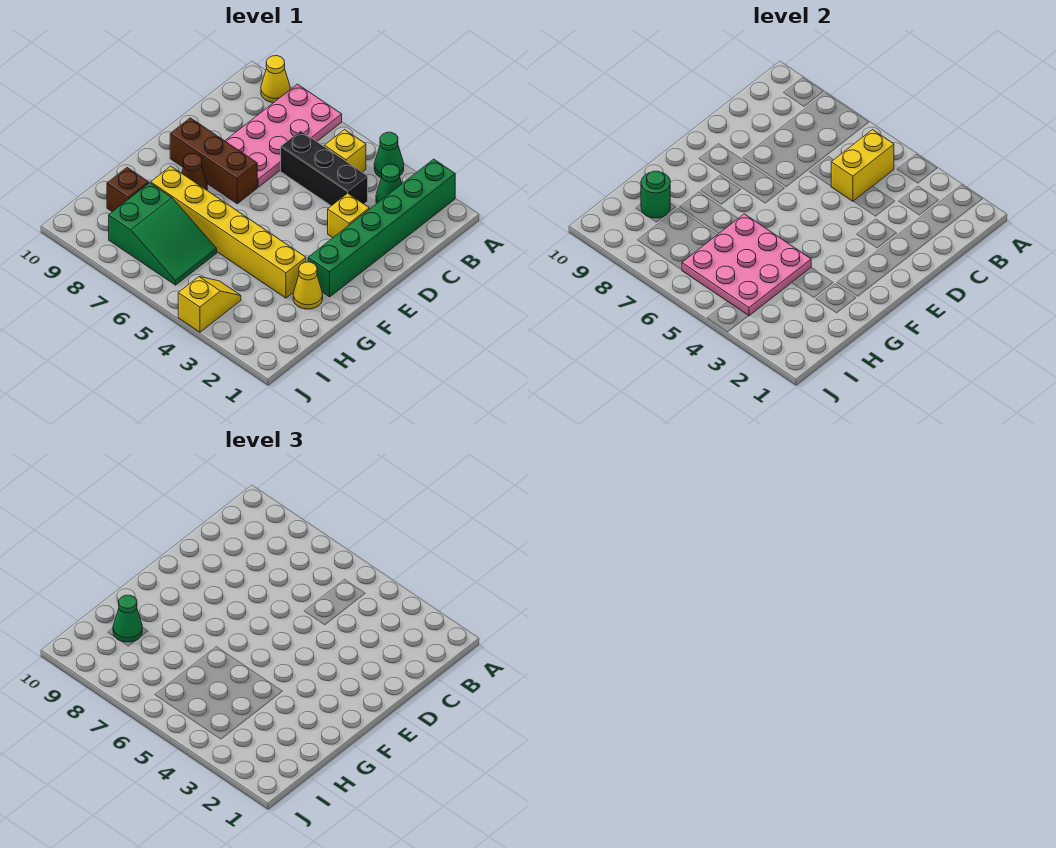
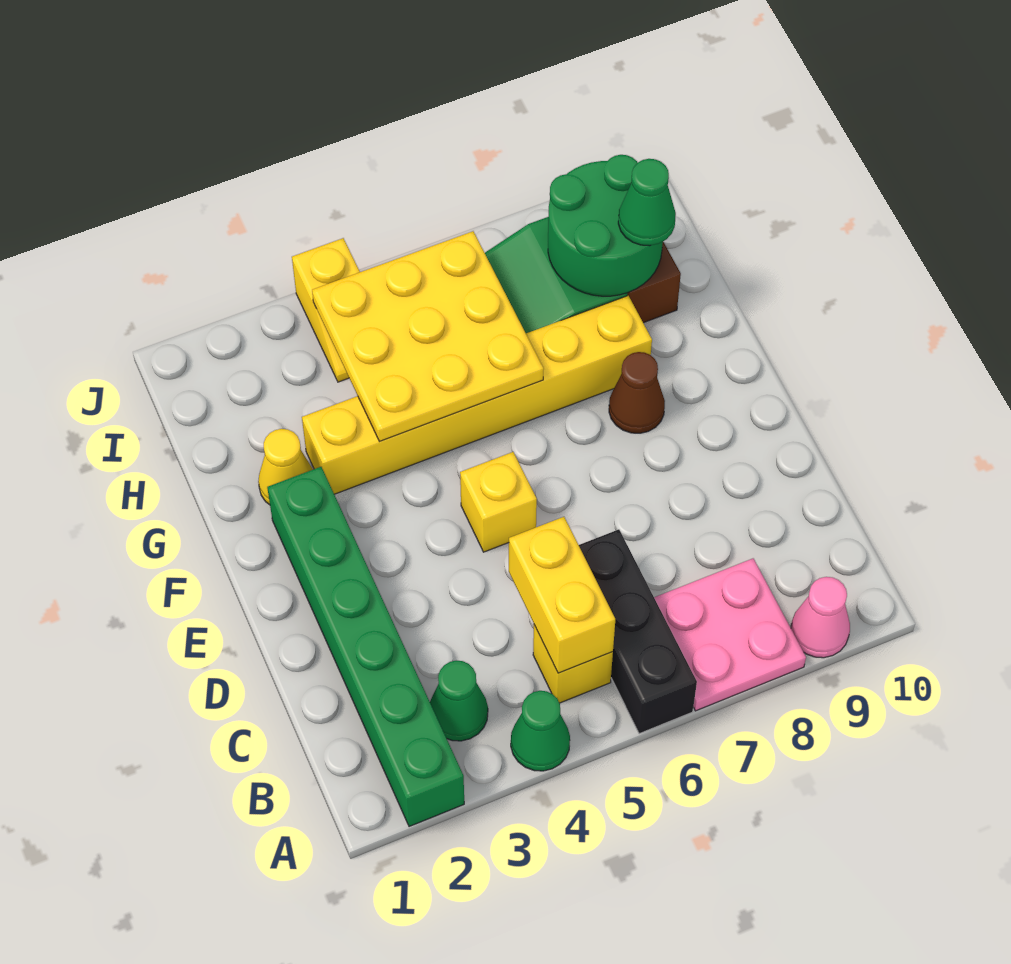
pink plate A7:D8 level 1 -> pink plate A7:B8 level 1
yellow cone A9 level 1 -> pink cone A9 level 1
black brick C4:C6 level 1 -> black brick A6:C6 level 1
yellow brick D3 level 1 -> yellow brick E5 level 1
brown brick E7:E9 level 1 -> none
pink plate G4:I6 level 2 -> yellow plate G4:I6 level 2
green round brick H9 level 2 -> green round brick H8:I9 level 2

